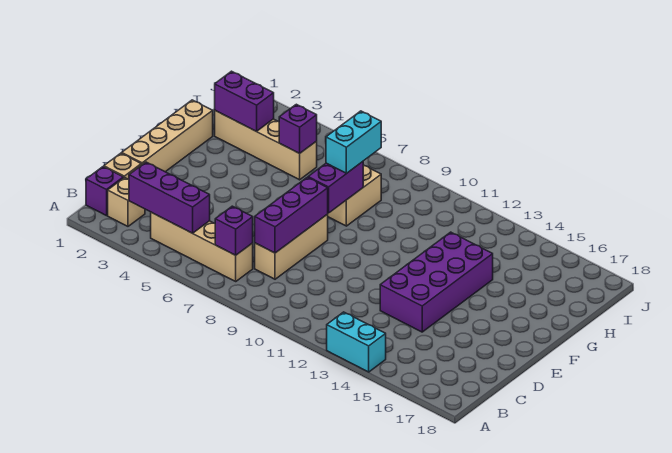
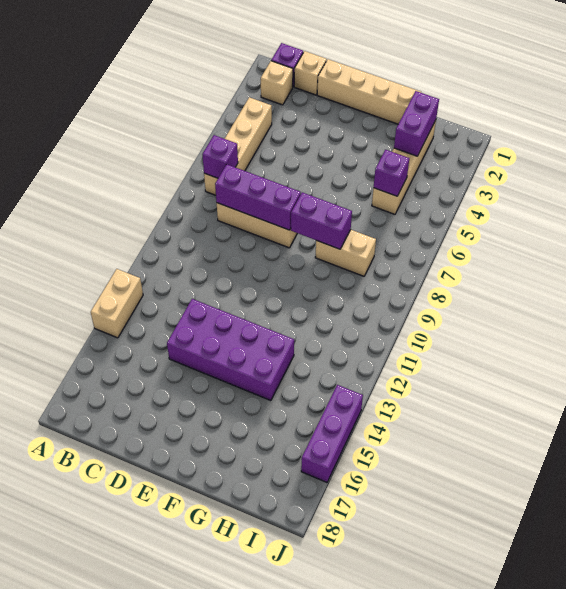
cyan brick A13:A14 level 1 -> tan brick A13:A14 level 1
purple brick B3:B5 level 2 -> purple brick J14:J16 level 1
cyan brick G8:H8 level 3 -> none

